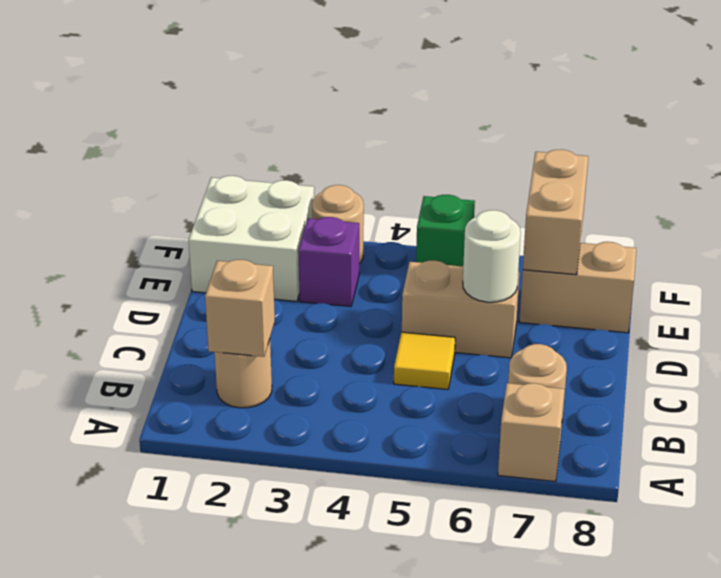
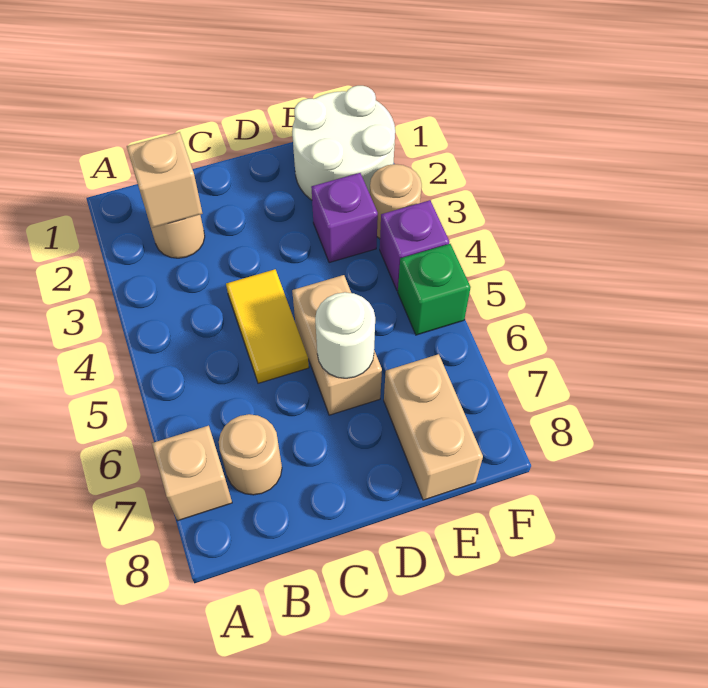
yellow tile C5 level 1 -> yellow tile C4:C5 level 1
white brick E1:F2 level 1 -> white round brick E1:F2 level 1
tan brick E7:F7 level 2 -> none
none -> purple brick F4 level 1

